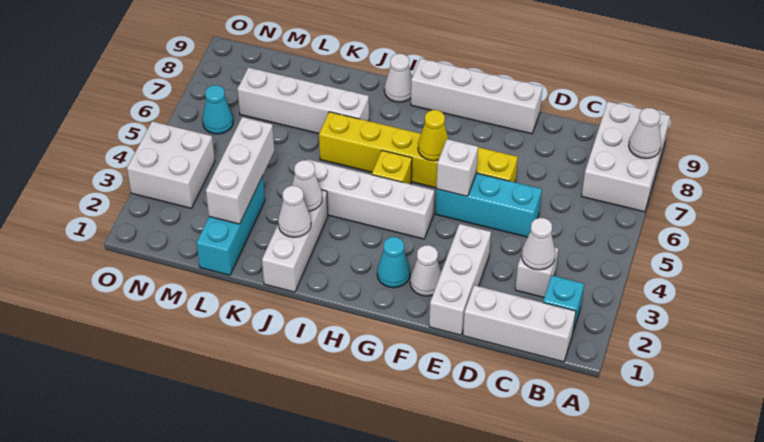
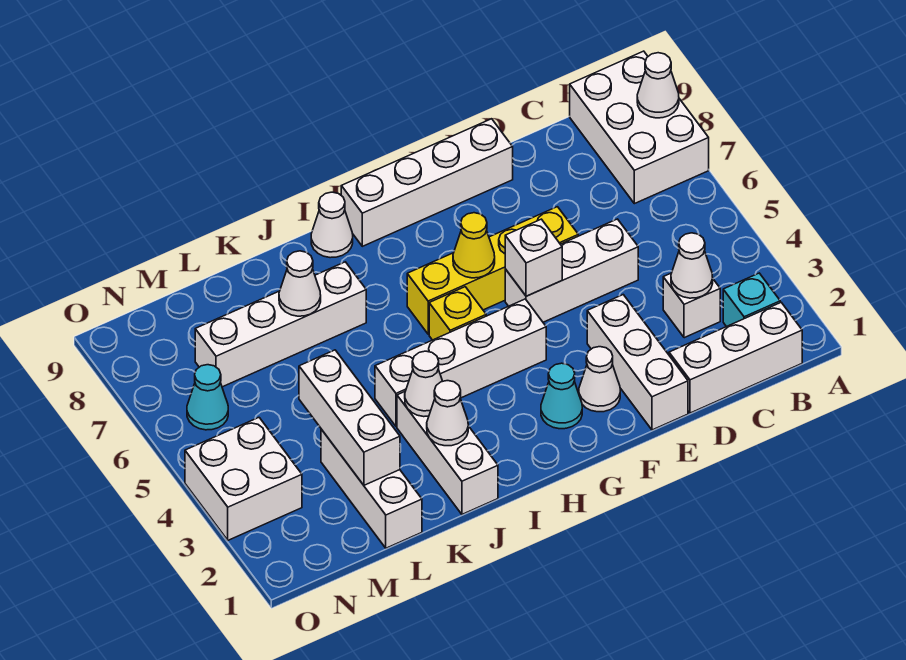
cyan brick D5:F5 level 1 -> white brick D5:F5 level 1
yellow brick E6:J6 level 1 -> yellow brick E6:H6 level 1
none -> white cone K7 level 2
cyan brick L1:L3 level 1 -> white brick L1:L3 level 1

